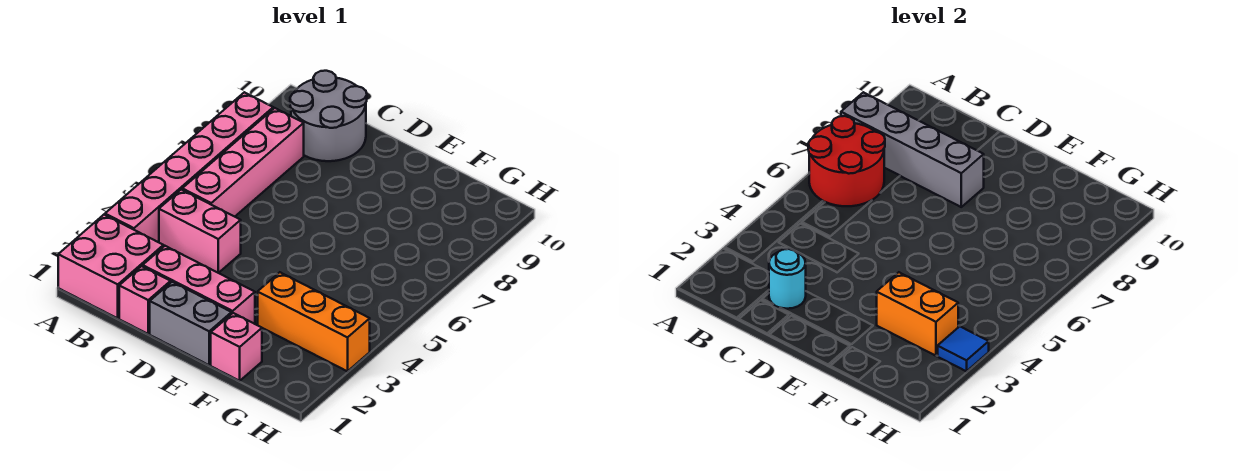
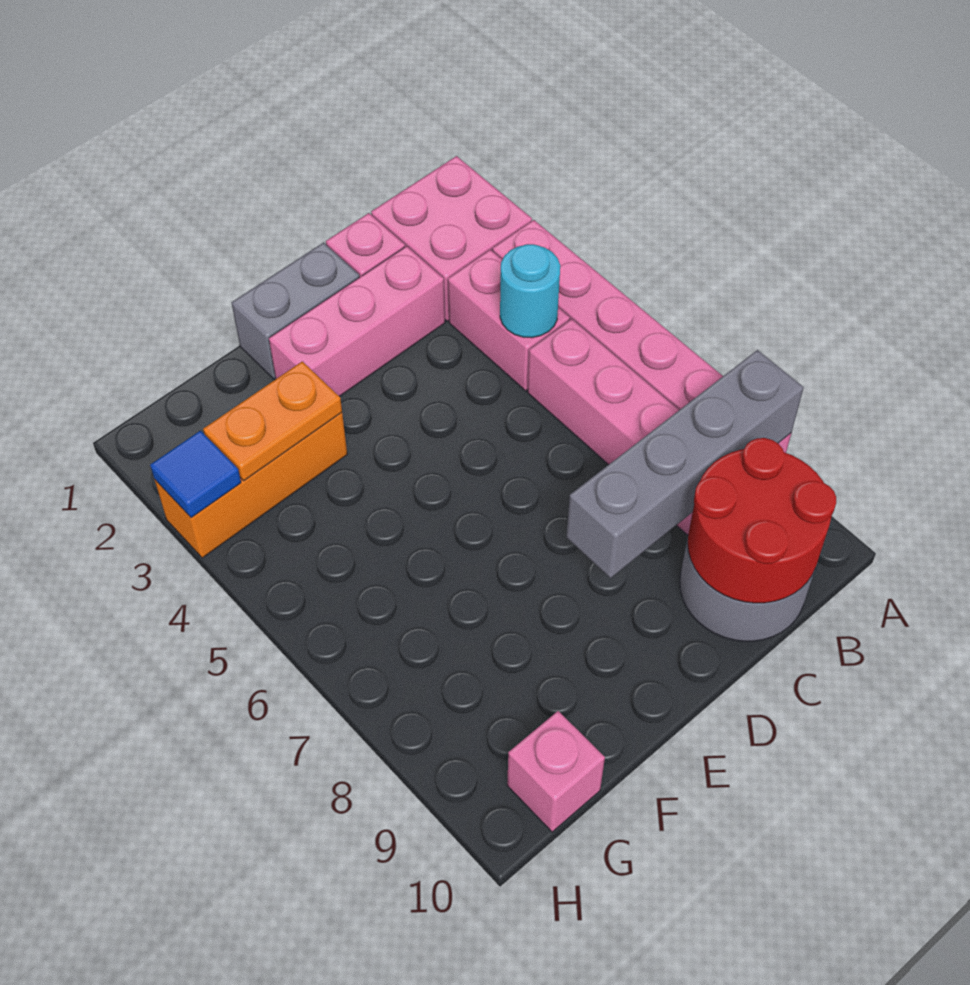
red round brick A6:B7 level 2 -> red round brick B9:C10 level 2
pink brick B4:C4 level 1 -> pink brick B3:B4 level 1
cyan round brick C2 level 2 -> cyan round brick B4 level 2
pink brick F1 level 1 -> pink brick G10 level 1
orange brick F3:G3 level 2 -> orange plate F3:G3 level 2

